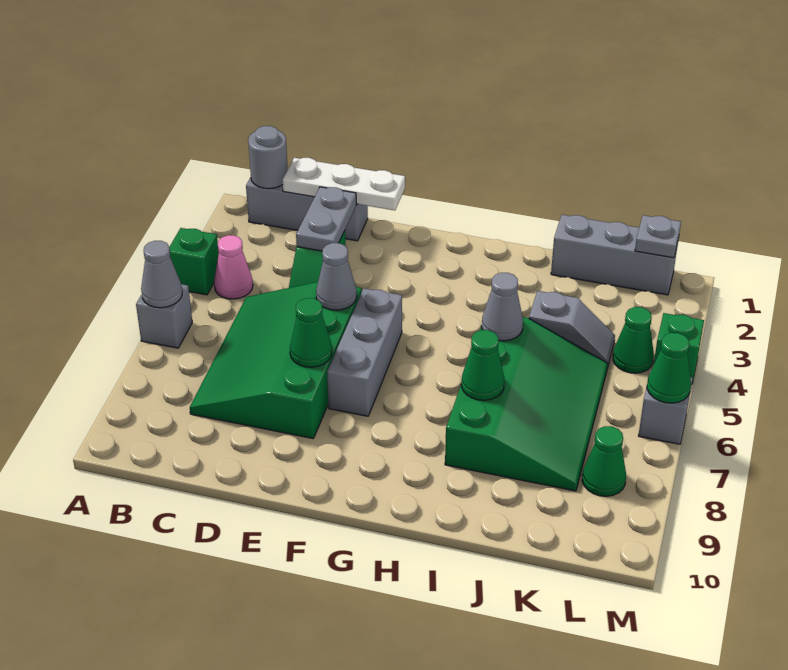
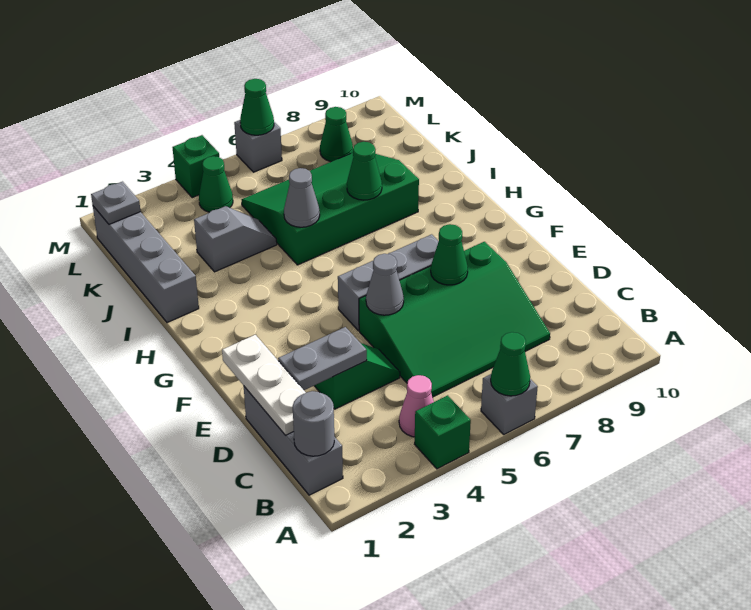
grey cone A6 level 2 -> green cone A6 level 2
grey brick J1:L1 level 1 -> grey brick I1:L1 level 1
grey slope J4:K4 level 1 top J -> grey slope J3:J4 level 1 top 3

